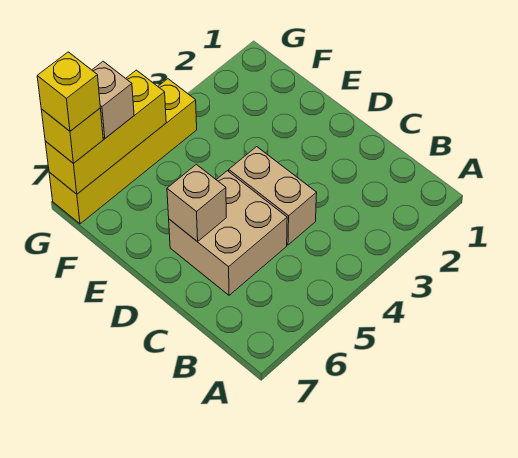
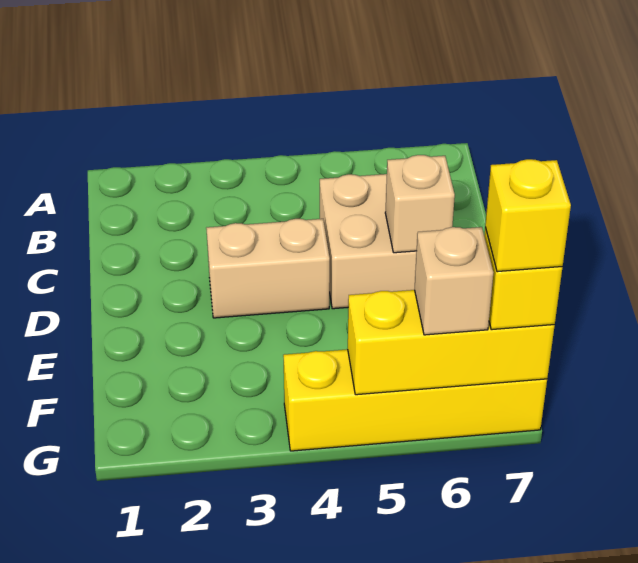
tan brick C4:D4 level 1 -> tan brick D3:D4 level 1

